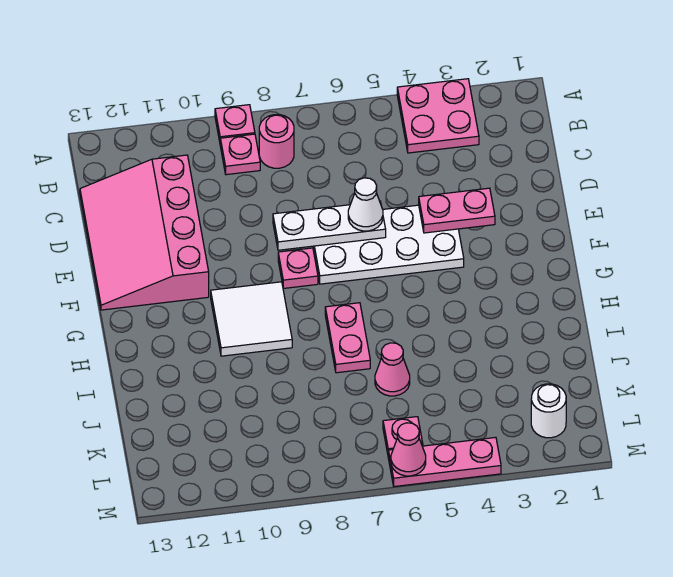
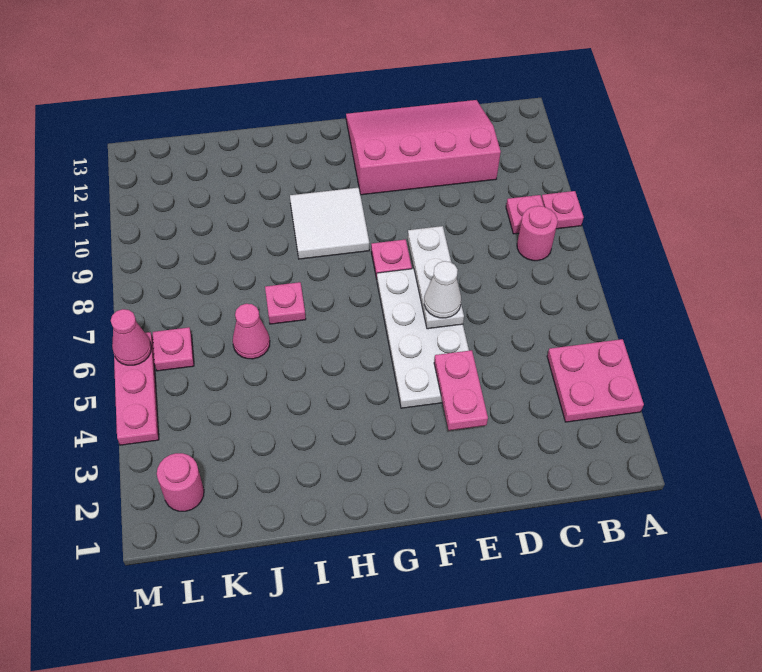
pink plate H7:I7 level 1 -> pink plate I7 level 1
white round brick L2 level 1 -> pink round brick L2 level 1

